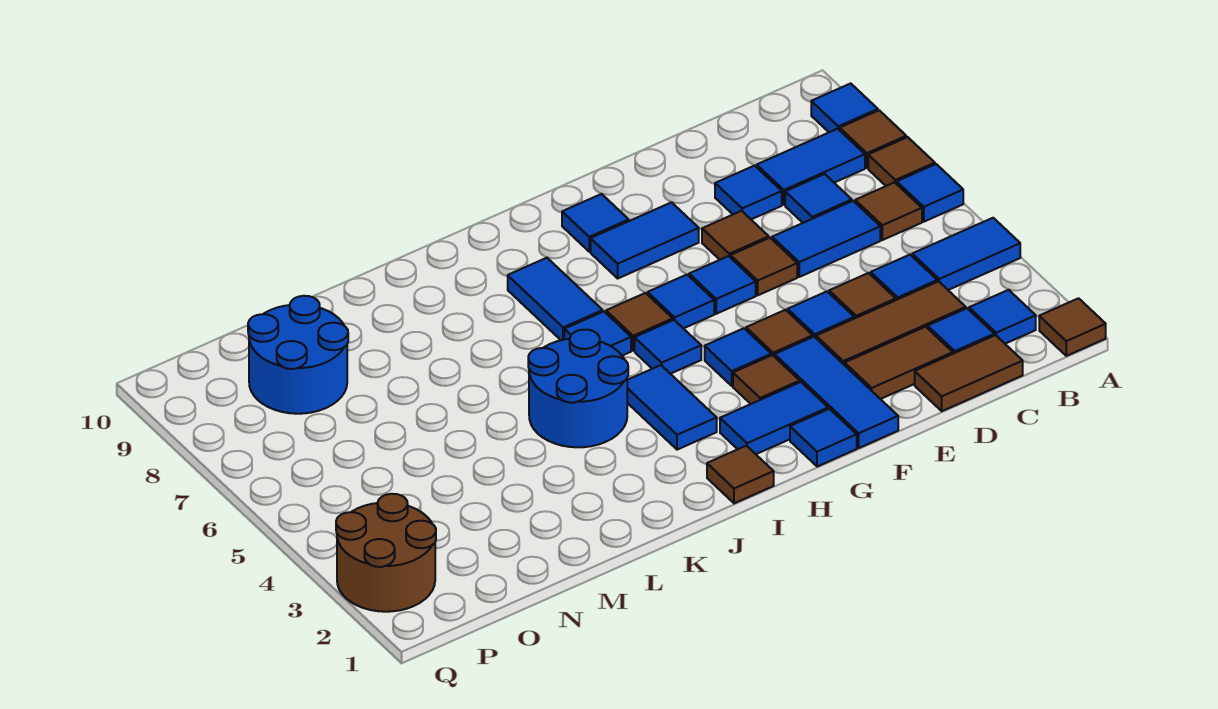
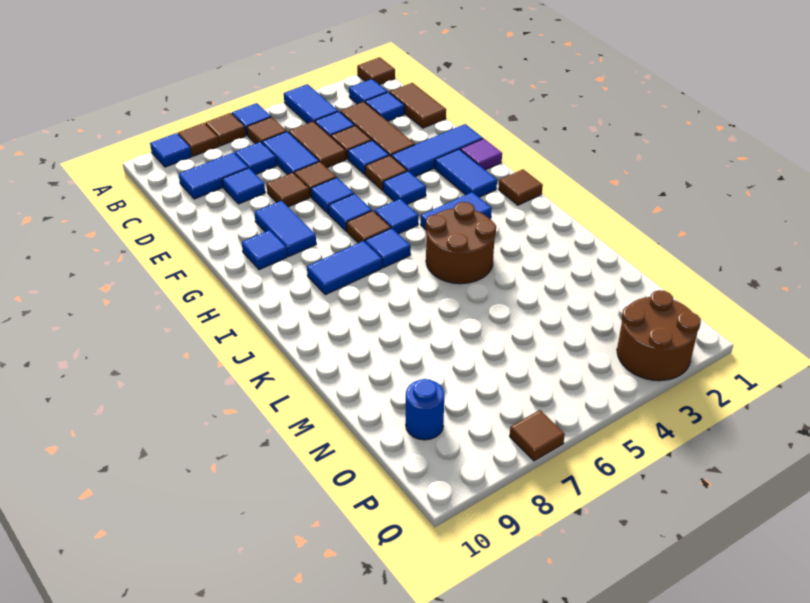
blue tile B8:C8 level 1 -> blue tile C8:C9 level 1
brown tile D2:E2 level 1 -> brown tile C5:D5 level 1
blue tile G1 level 1 -> purple tile G1 level 1
brown tile G3 level 1 -> brown tile Q7 level 1
blue round brick J4:K5 level 1 -> brown round brick J4:K5 level 1
blue round brick N8:O9 level 1 -> blue round brick O9 level 1

